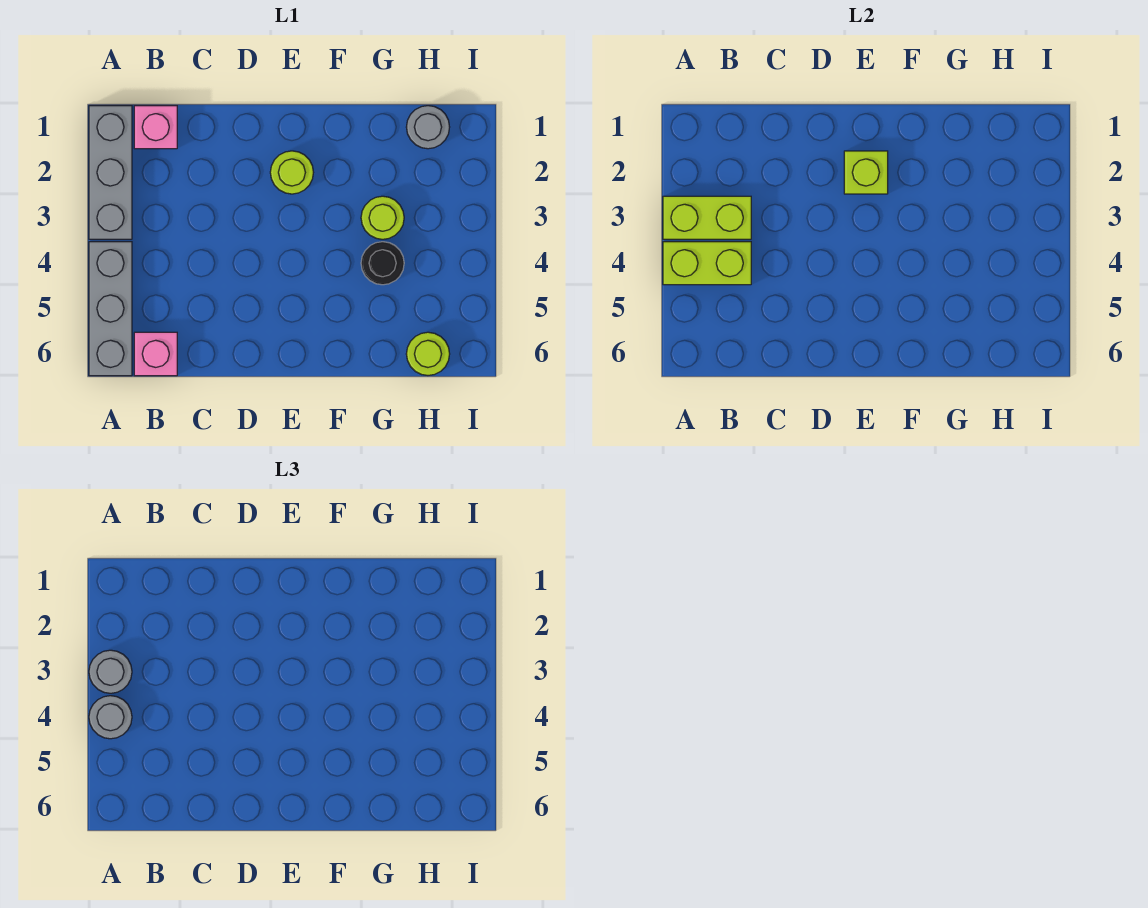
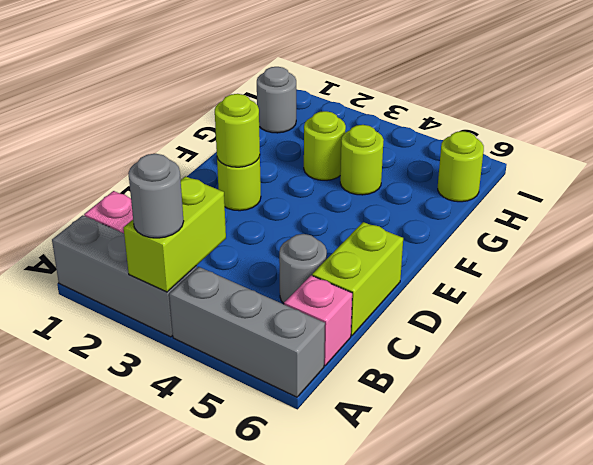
lime brick A4:B4 level 2 -> lime brick C6:D6 level 1
grey round brick A4 level 3 -> grey round brick C5 level 1
lime brick E2 level 2 -> lime round brick E2 level 2
black round brick G4 level 1 -> lime round brick G4 level 1

